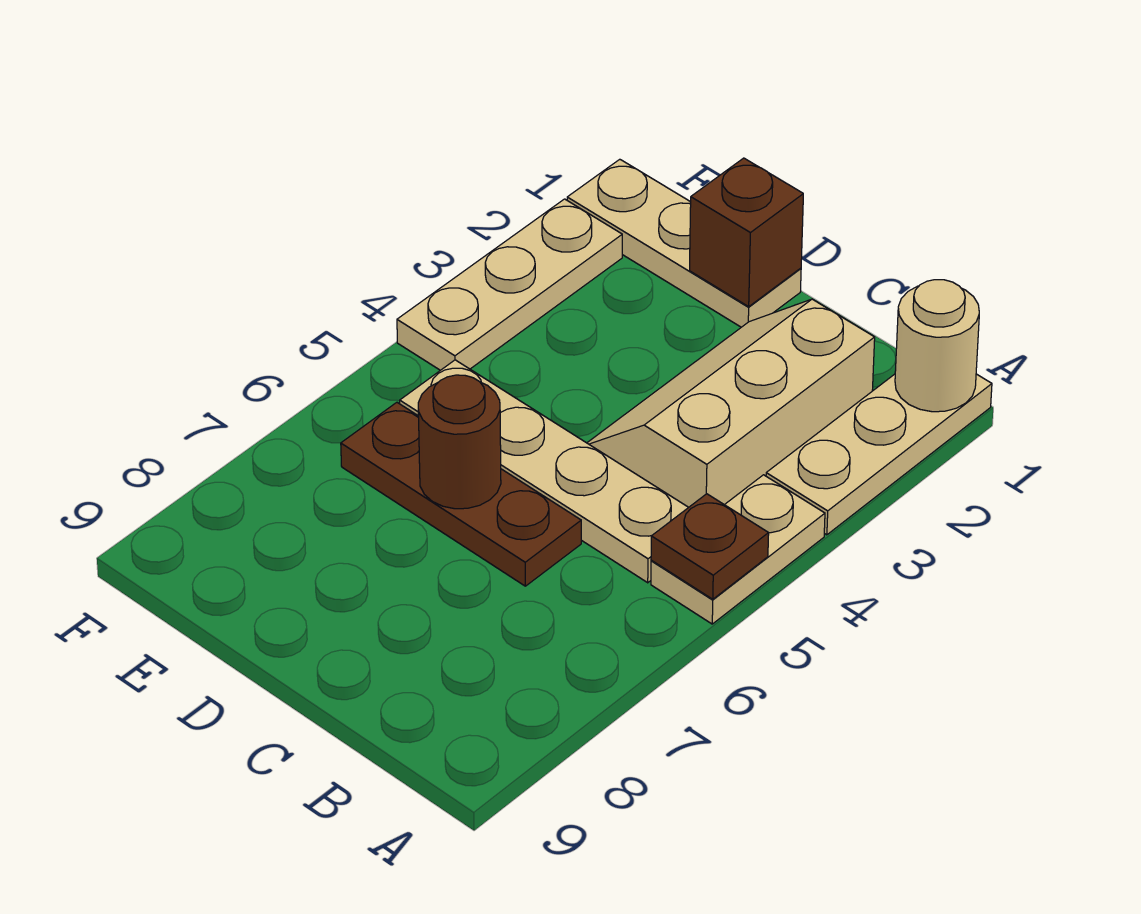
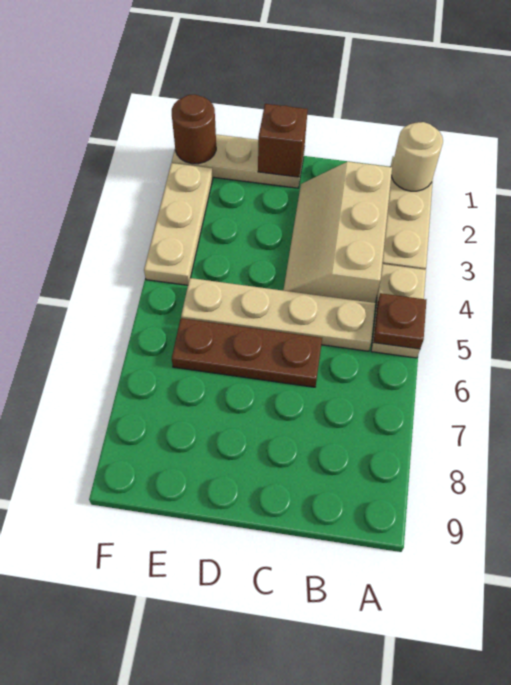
brown round brick D6 level 2 -> brown round brick F1 level 2

